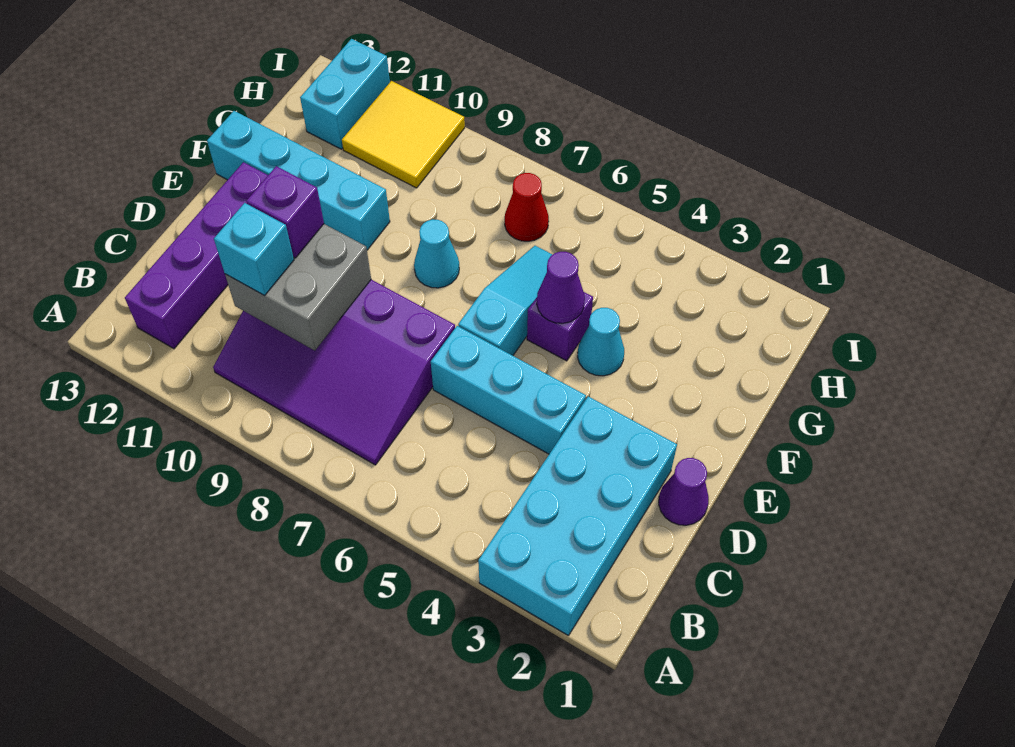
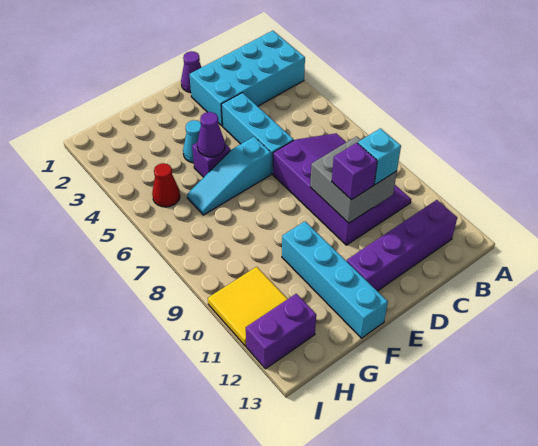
cyan cone F8 level 1 -> none
red cone H7 level 1 -> red cone H5 level 1
cyan brick H12:I12 level 1 -> purple brick H12:I12 level 1

